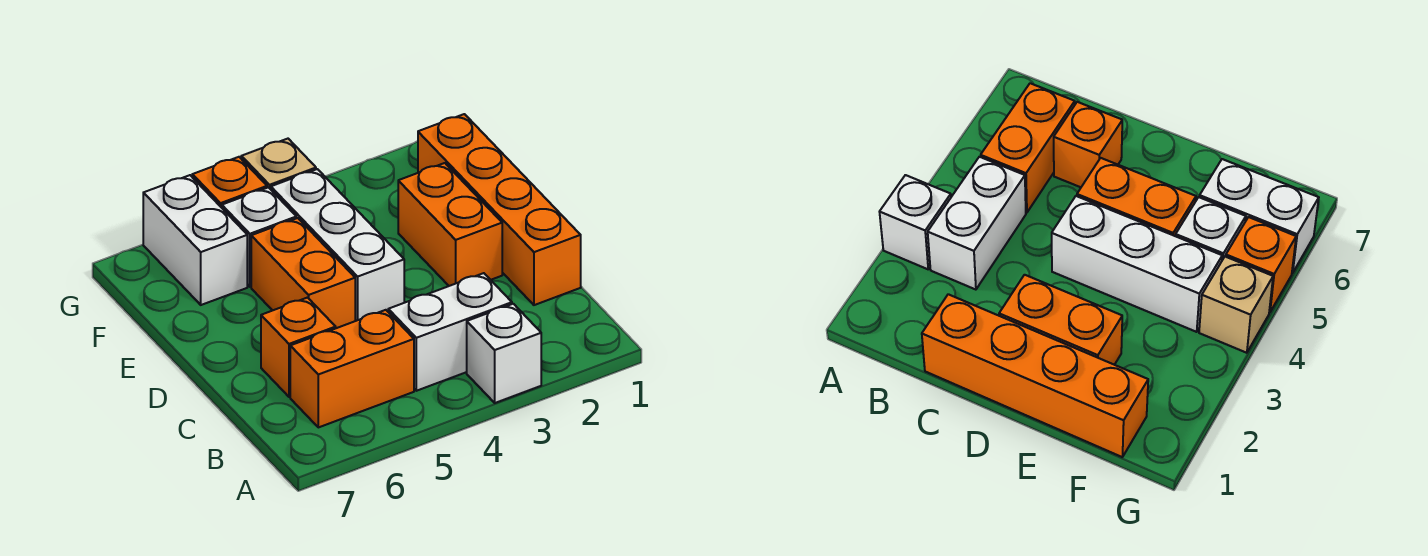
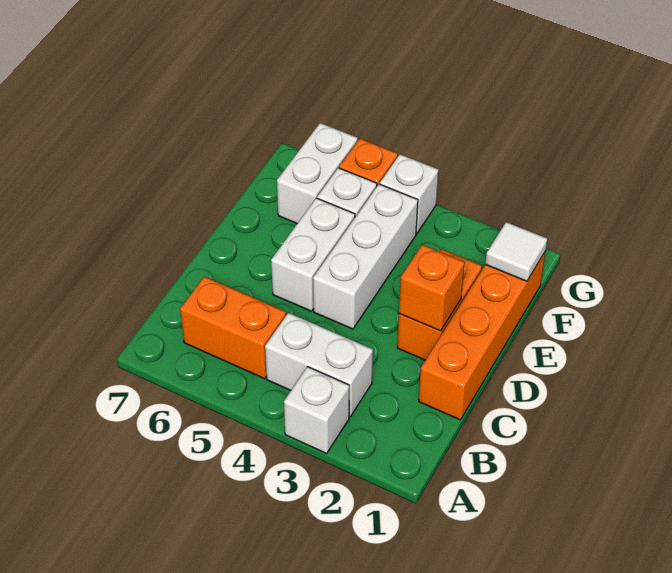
orange brick C6 level 1 -> orange brick D2 level 2
orange brick D5:E5 level 1 -> white brick D5:E5 level 1
none -> white tile F1 level 2
tan brick G4 level 1 -> white brick G4 level 1

